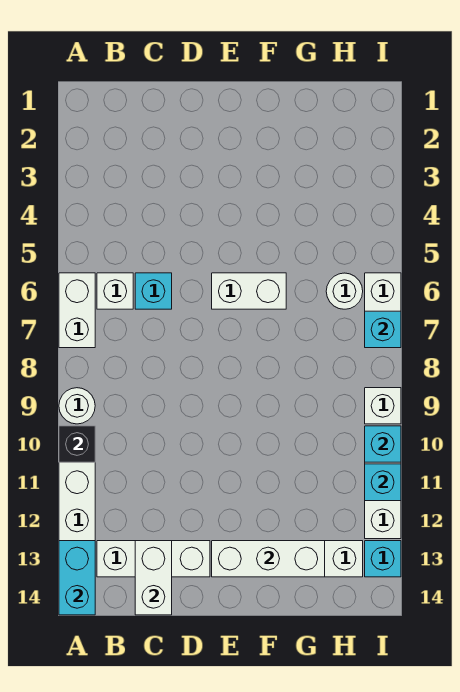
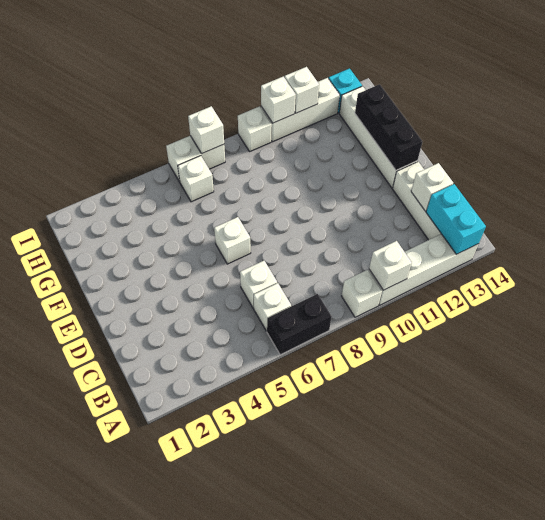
white brick A6:A7 level 1 -> black brick A6:A7 level 1
white round brick A9 level 1 -> white brick A9 level 1
black brick A10 level 2 -> white brick A10 level 2
cyan brick A13:A14 level 2 -> cyan brick A13:B13 level 2
cyan brick C6 level 1 -> white brick C6 level 1
white brick C13:C14 level 2 -> white brick C13 level 2
white brick E6:F6 level 1 -> white brick E6 level 1
white brick E13:G13 level 2 -> black brick E13:G13 level 2
white round brick H6 level 1 -> white brick H6 level 1
cyan brick I7 level 2 -> white brick I7 level 2
cyan brick I10 level 2 -> white brick I10 level 2
cyan brick I11 level 2 -> white brick I11 level 2

